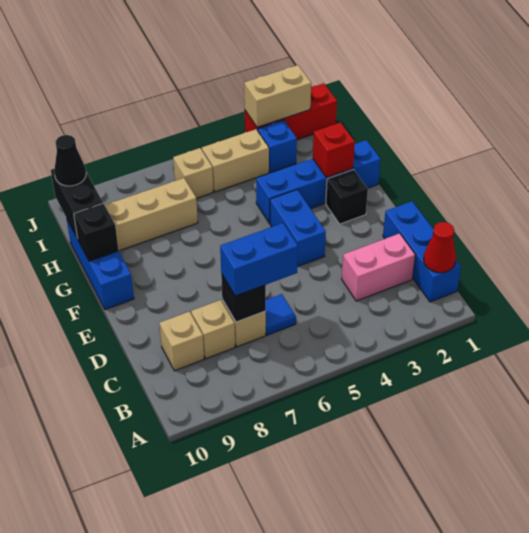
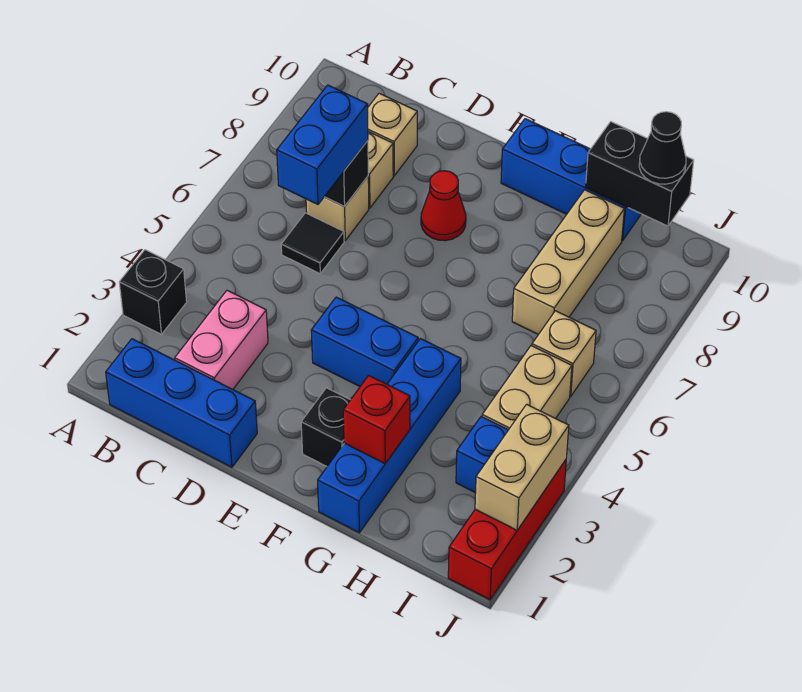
red cone B1 level 2 -> red cone E8 level 1
blue tile C6 level 1 -> black tile C6 level 1
black brick G10 level 2 -> black brick A3 level 1

